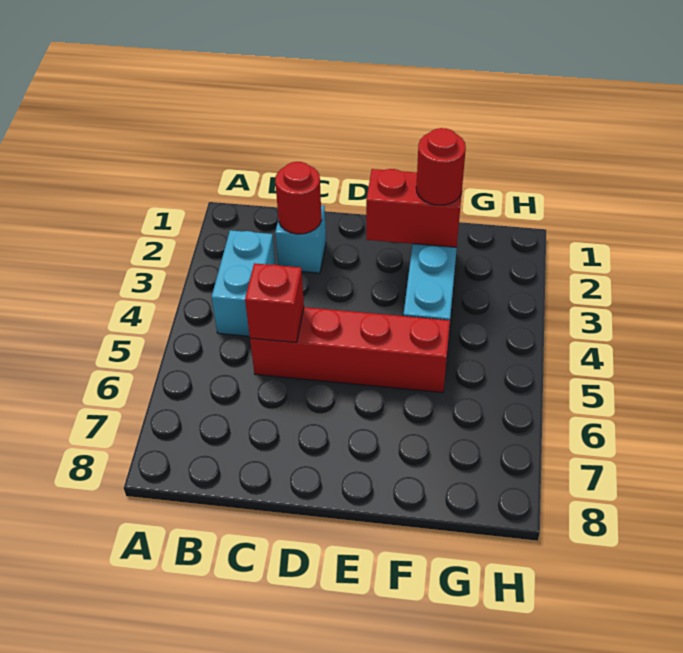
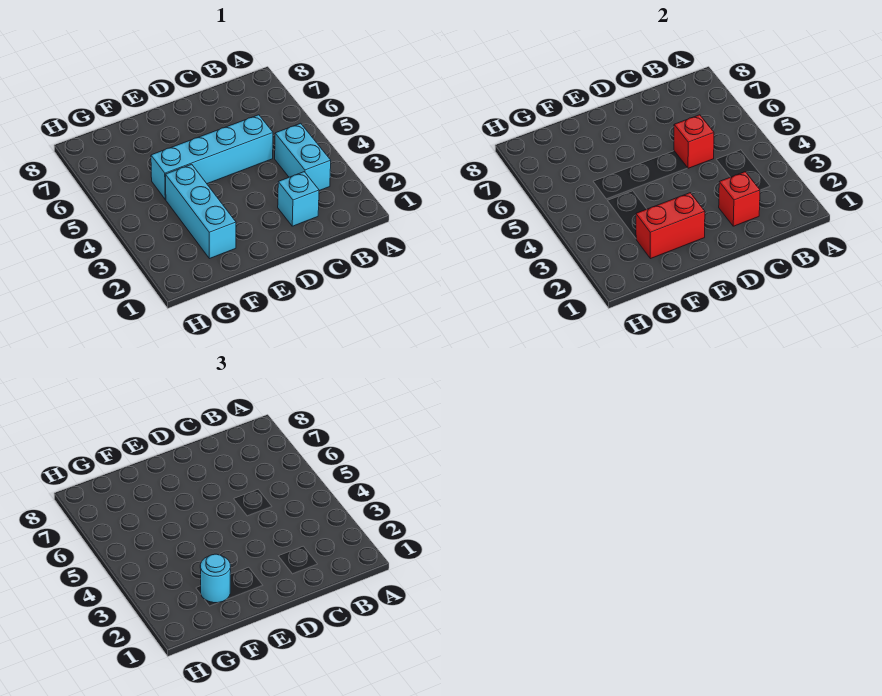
red round brick C2 level 2 -> red brick C2 level 2
red brick C5:F5 level 1 -> cyan brick C5:F5 level 1
red round brick F2 level 3 -> cyan round brick F2 level 3

